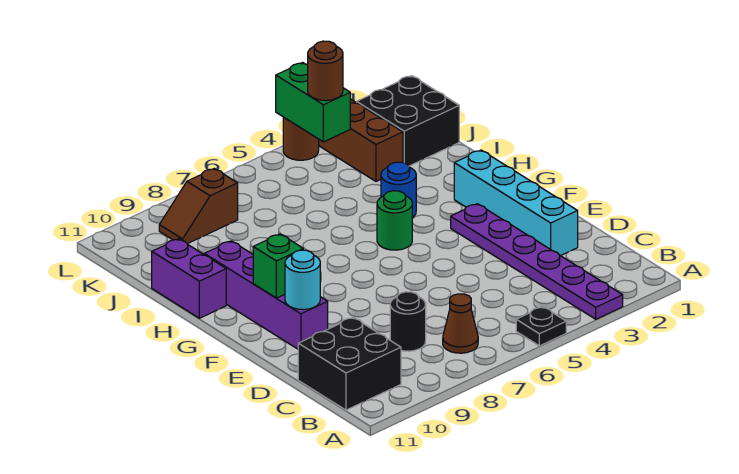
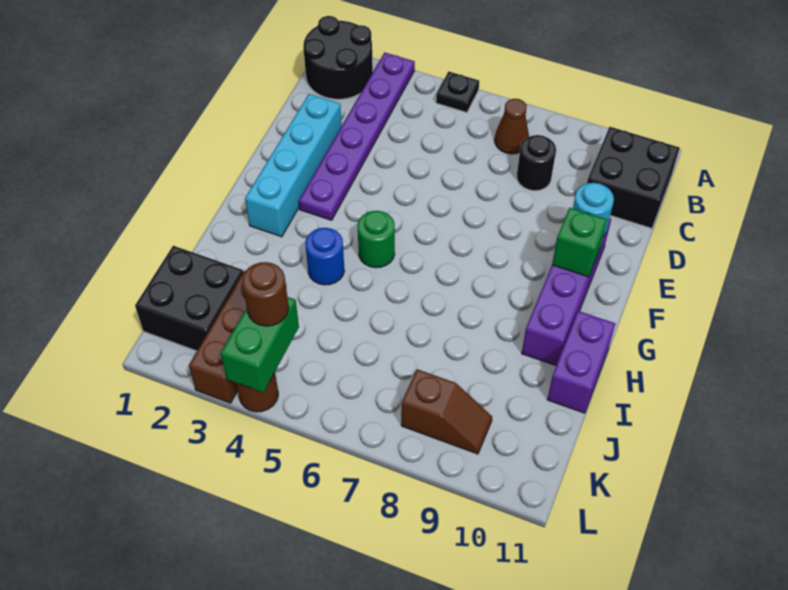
none -> black round brick A1:B2 level 1

